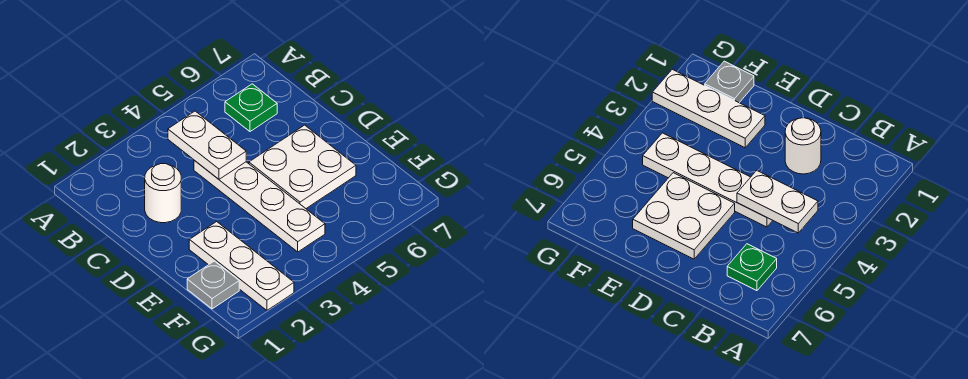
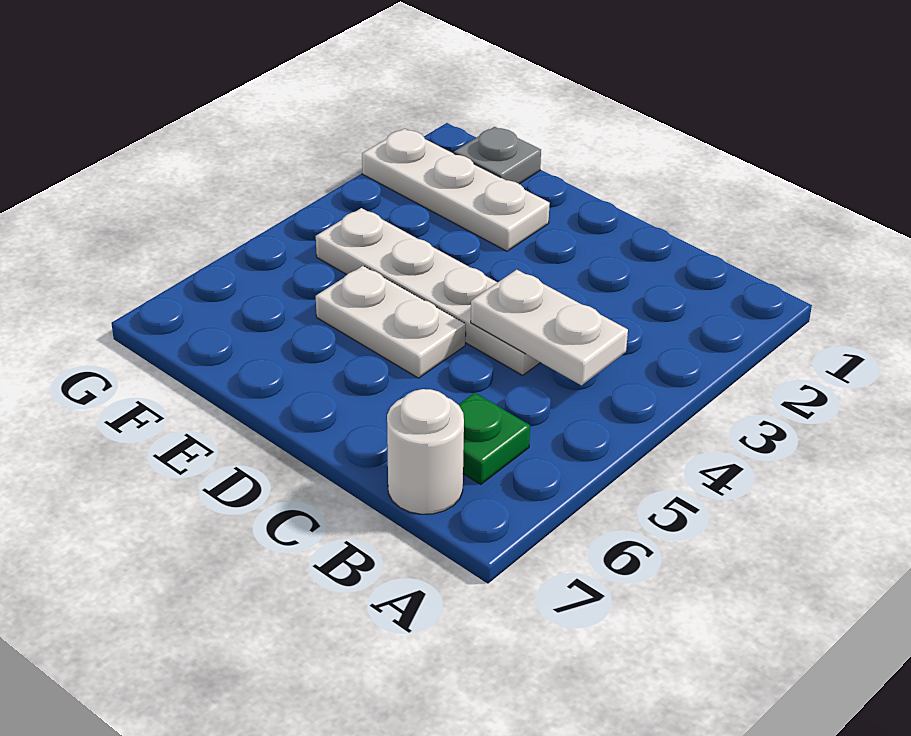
white round brick C2 level 1 -> white round brick B7 level 1
white plate D5:E6 level 1 -> white plate D5:E5 level 1

